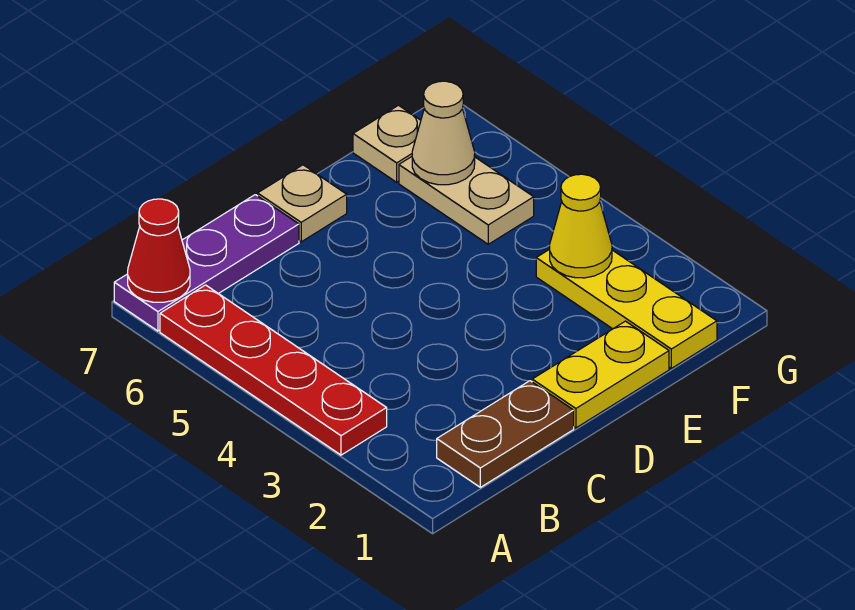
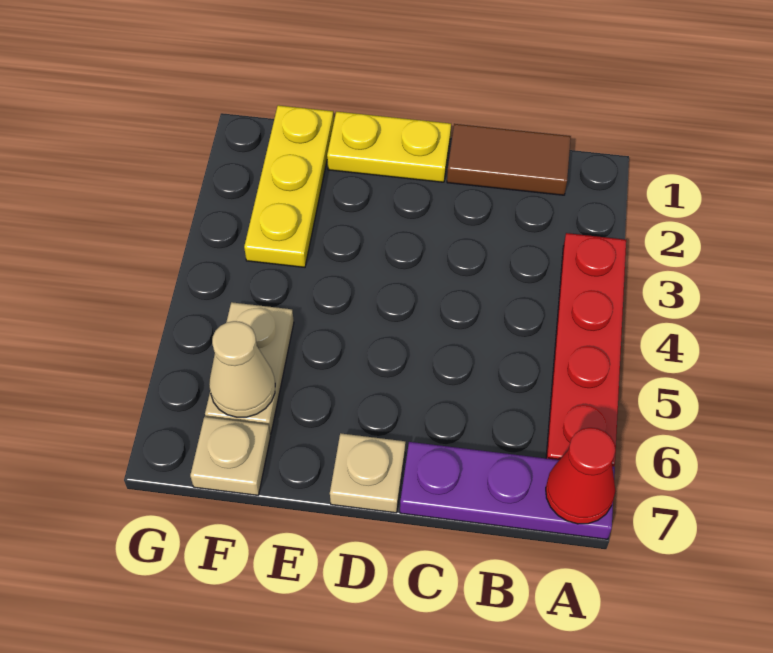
brown plate B1:C1 level 1 -> brown tile B1:C1 level 1
yellow cone F3 level 2 -> none

